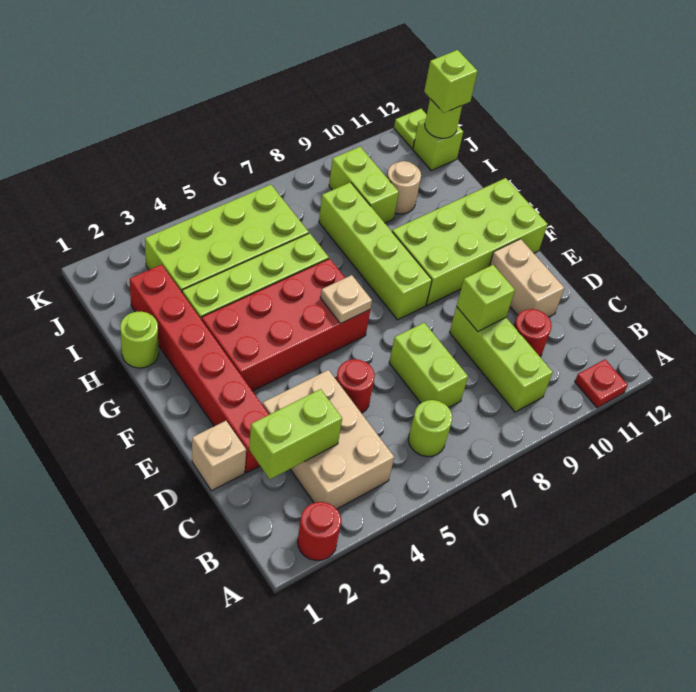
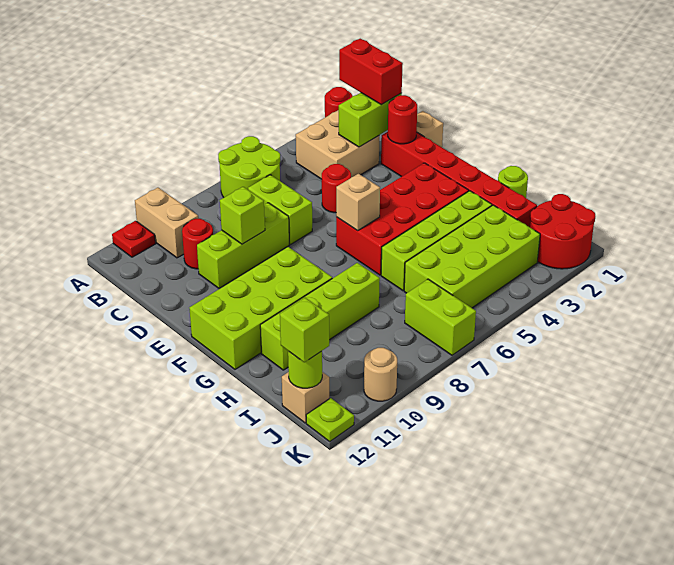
none -> red brick B2:C2 level 3
tan brick B3:D4 level 1 -> tan brick B3:C4 level 1
lime round brick B6 level 1 -> lime round brick A6:B7 level 1
lime brick B9:D9 level 1 -> lime brick D8:D10 level 1
none -> red round brick D2 level 2
tan brick D11:E11 level 1 -> tan brick A10:B10 level 1
tan plate F6 level 2 -> tan brick F6 level 2
lime brick F8:I8 level 1 -> lime brick H8:H11 level 1
lime brick I9:J9 level 1 -> lime brick J7:K7 level 1
tan round brick I10 level 1 -> tan round brick K10 level 1
none -> red round brick J1:K2 level 1
lime brick J12 level 1 -> tan brick J12 level 1

